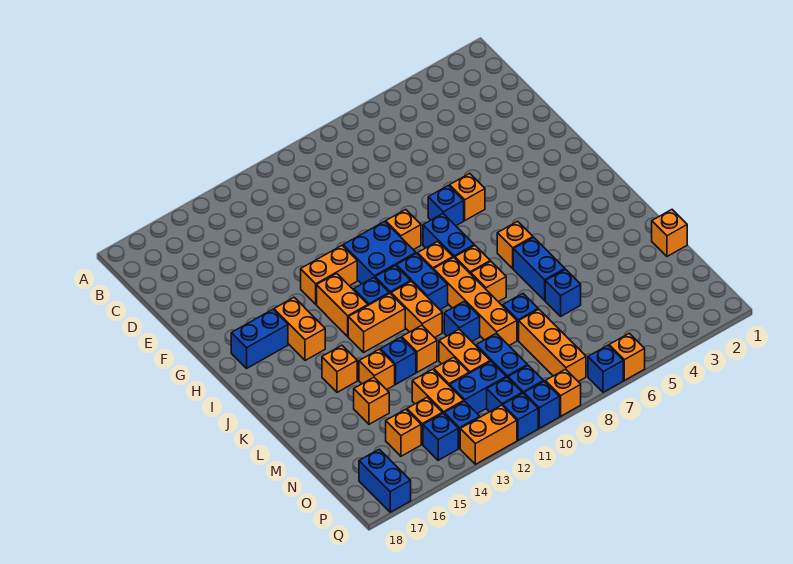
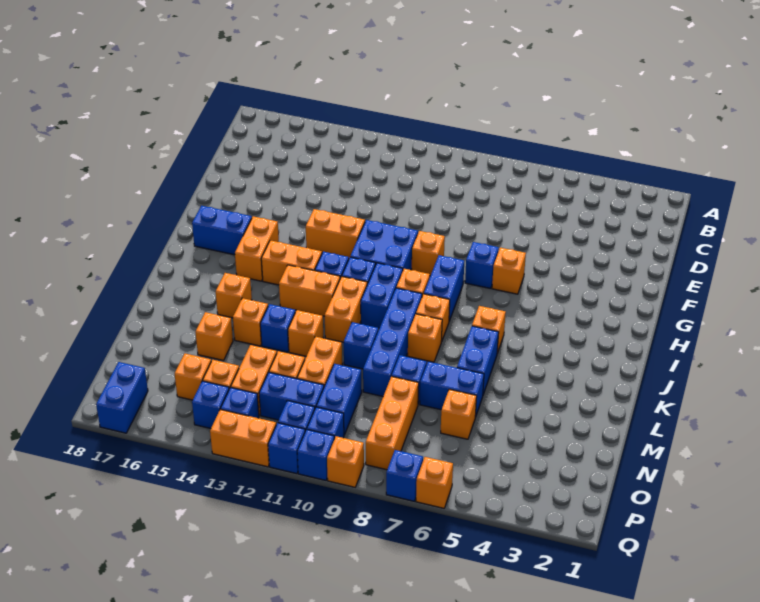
orange brick H13:I13 level 1 -> orange brick I13:I14 level 1
orange brick J9:M9 level 1 -> blue brick J9:M9 level 1
orange brick M1 level 1 -> orange brick N6 level 1
blue brick M6 level 1 -> blue brick M6:M7 level 1

